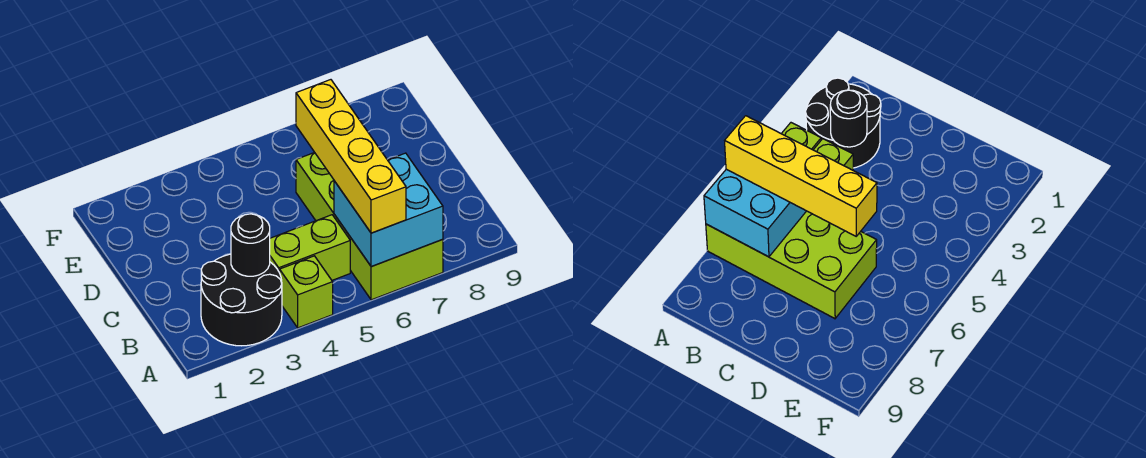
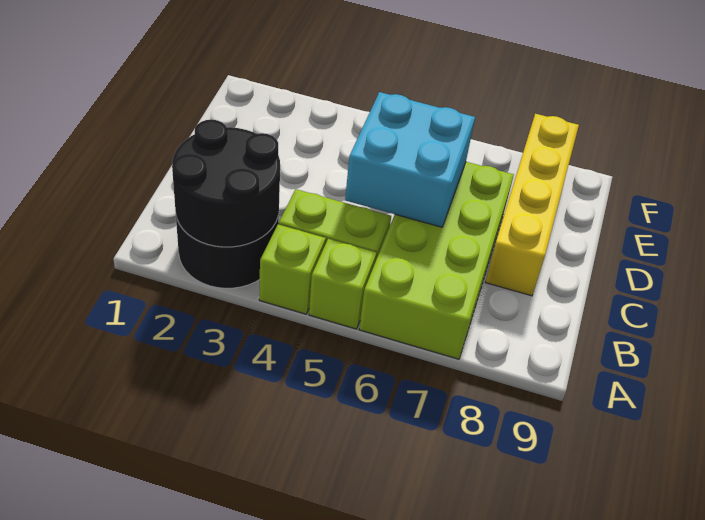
none -> lime brick A5 level 1
cyan brick A6:B7 level 2 -> cyan brick C5:D6 level 2
yellow brick A6:D6 level 3 -> yellow brick C8:F8 level 1
black round brick B3 level 2 -> black round brick A2:B3 level 2

